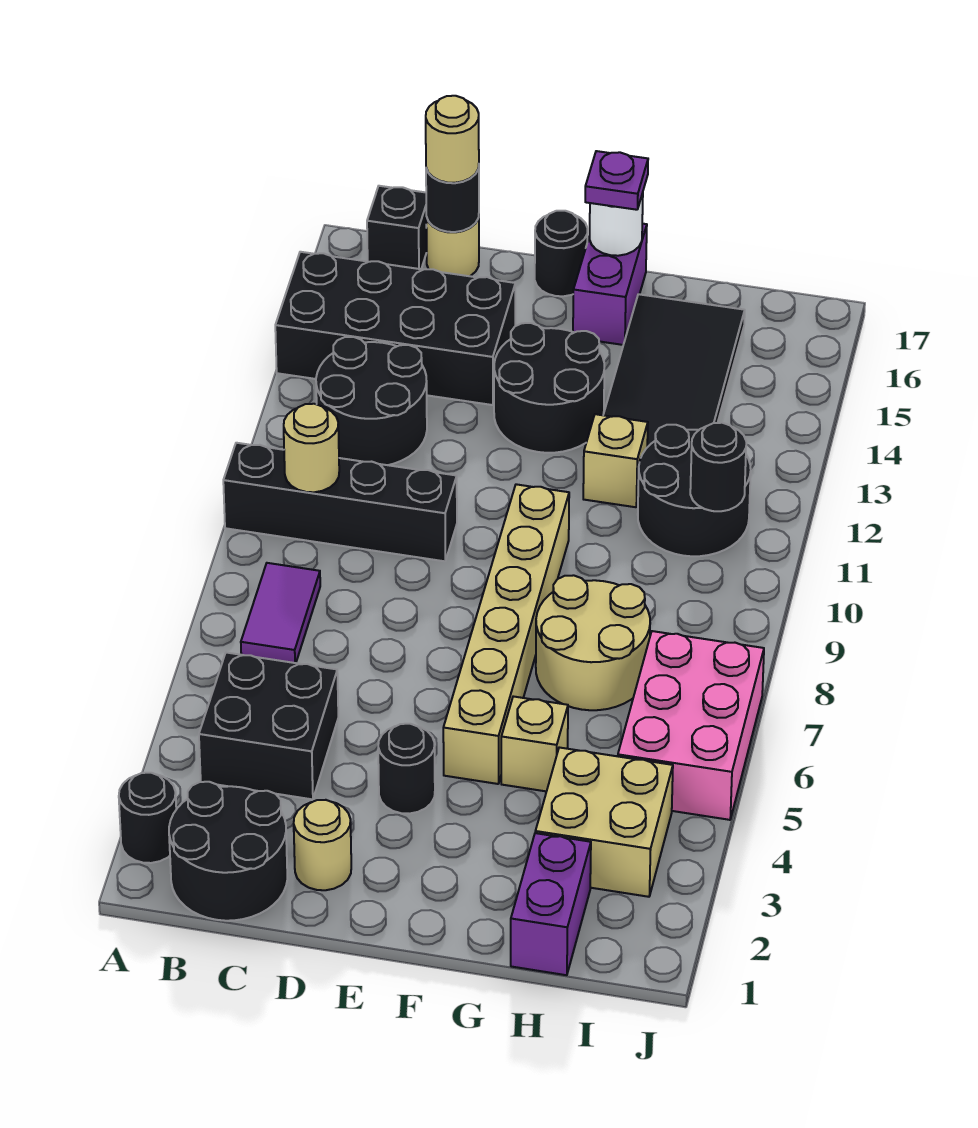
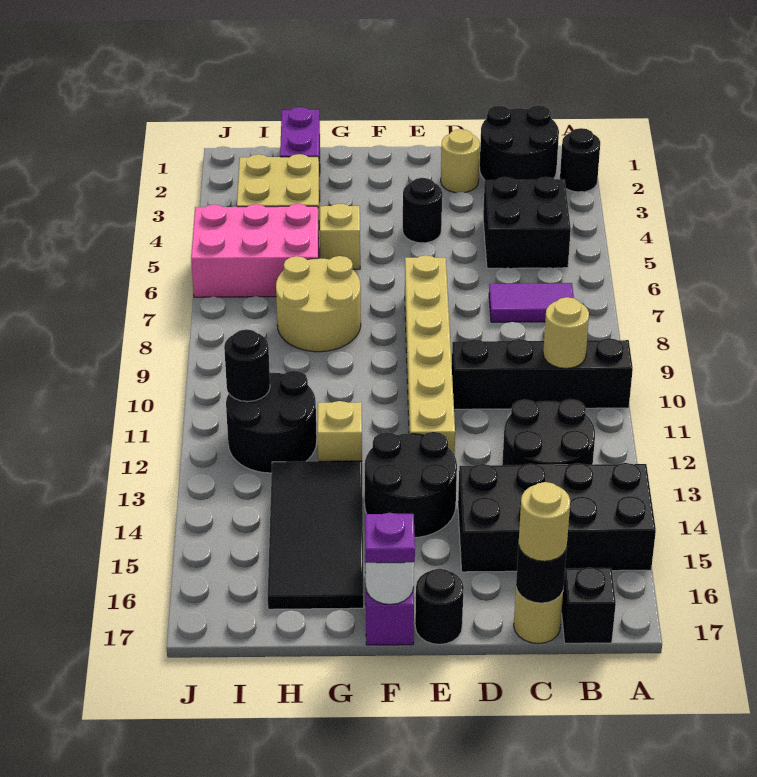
purple tile B7:B8 level 1 -> purple tile B7:C7 level 1
tan brick F5:F10 level 1 -> tan brick E7:E12 level 1
pink brick I5:J7 level 1 -> pink brick H5:J6 level 1

